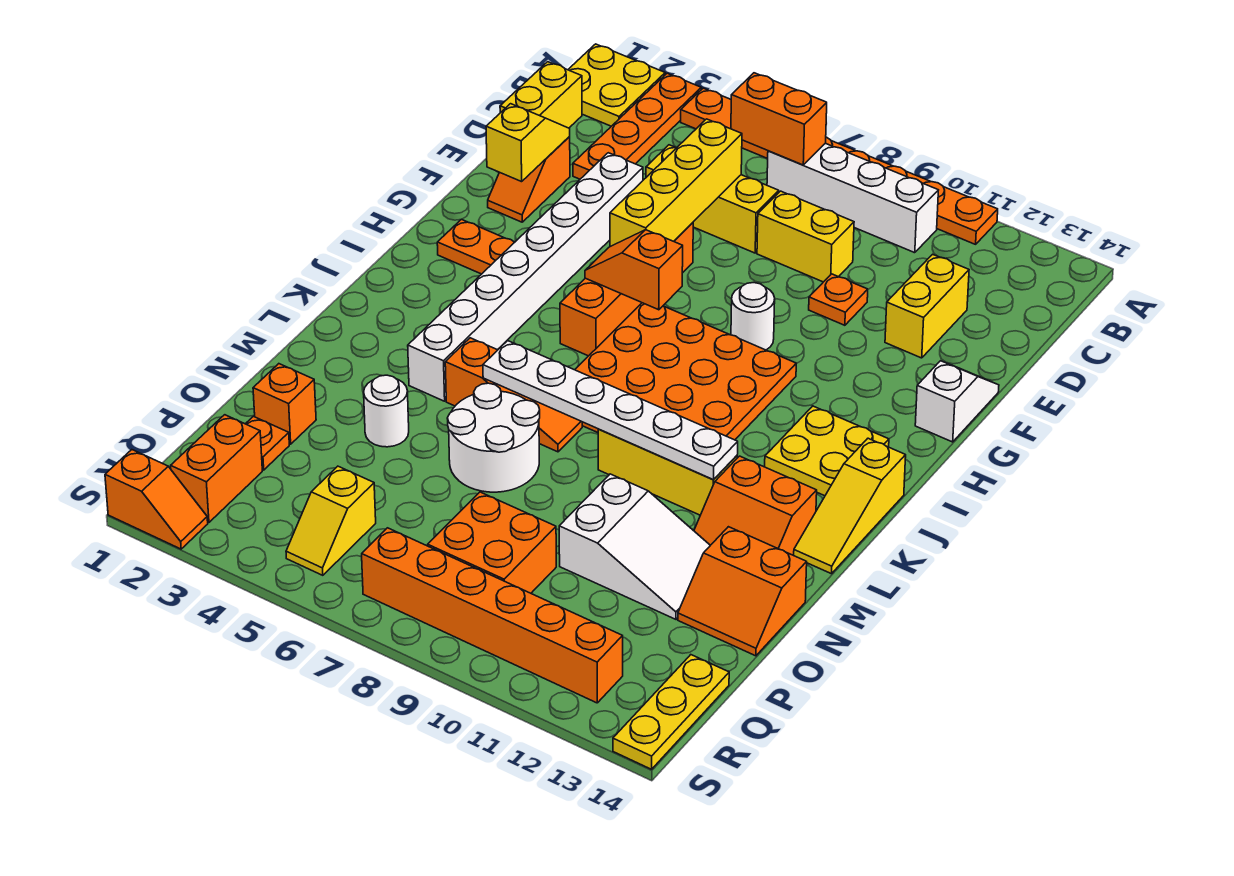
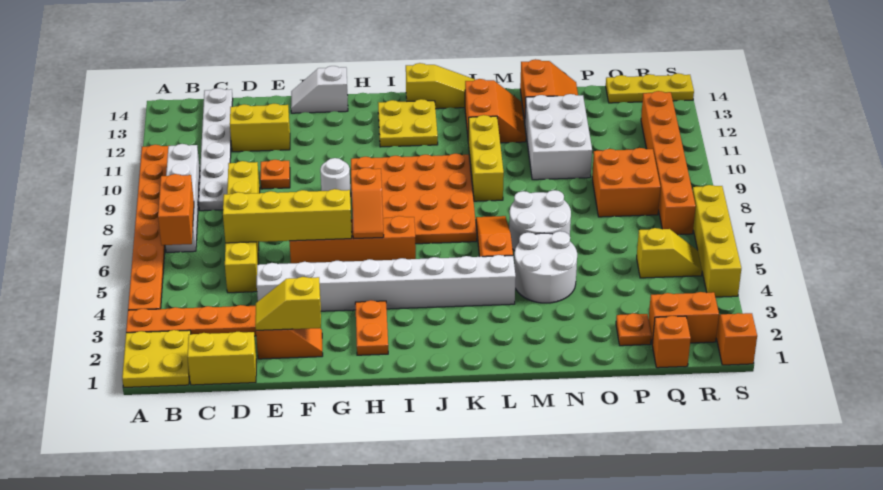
white plate L6:L11 level 2 -> white plate C9:C14 level 1
white round brick N4 level 1 -> white round brick M4:N5 level 1
white slope N10:O12 level 1 top 10 -> white brick N10:O12 level 1
orange brick O2 level 1 -> orange brick Q1 level 1
none -> yellow brick S4:S7 level 1

